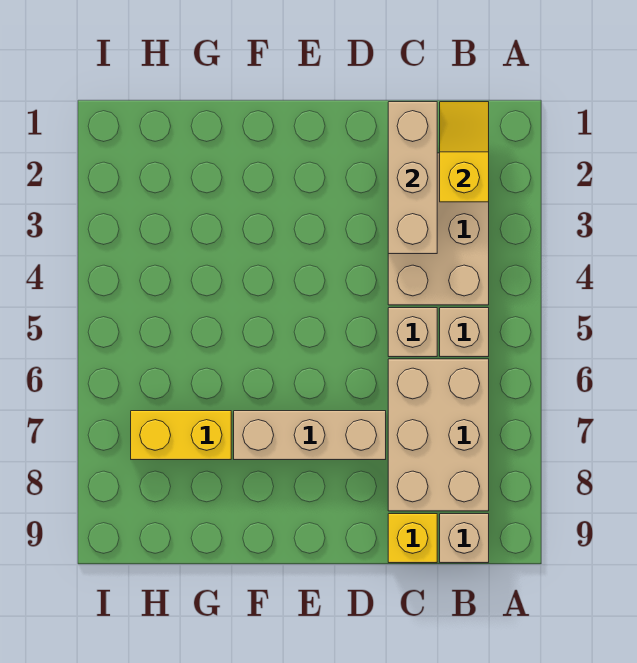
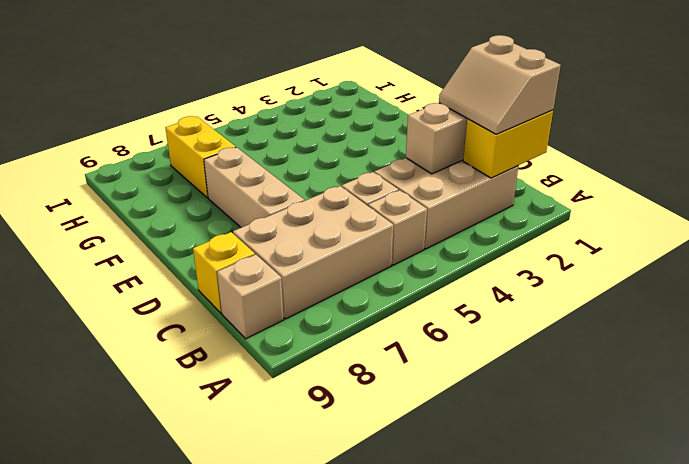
yellow slope B1:B2 level 2 top 2 -> yellow brick B1:B2 level 2
none -> tan slope B1:C2 level 3 top 1

